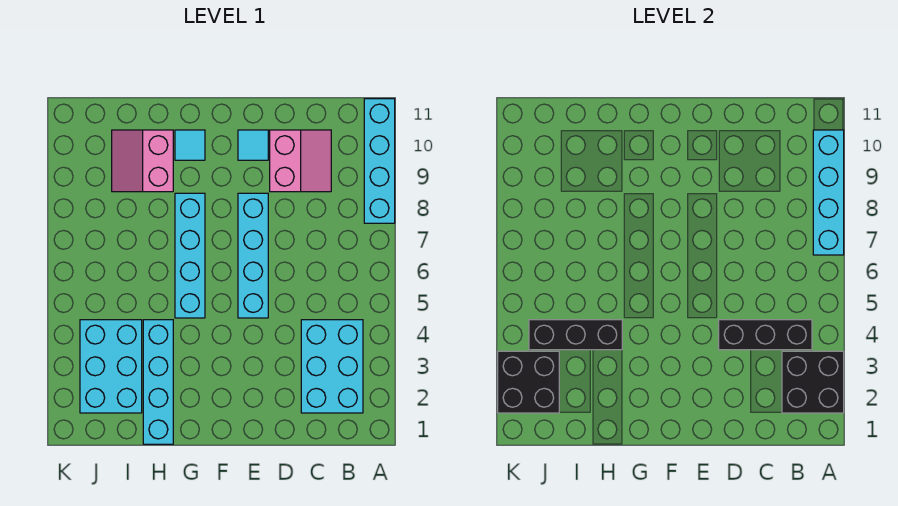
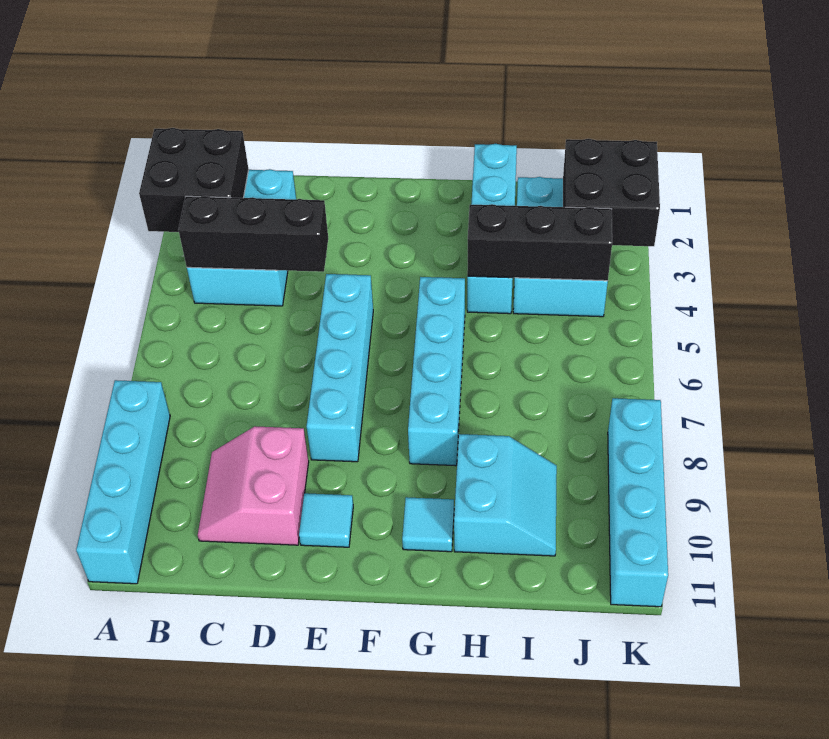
cyan brick A7:A10 level 2 -> cyan brick K8:K11 level 1
pink slope H9:I10 level 1 top H -> cyan slope H9:I10 level 1 top H

